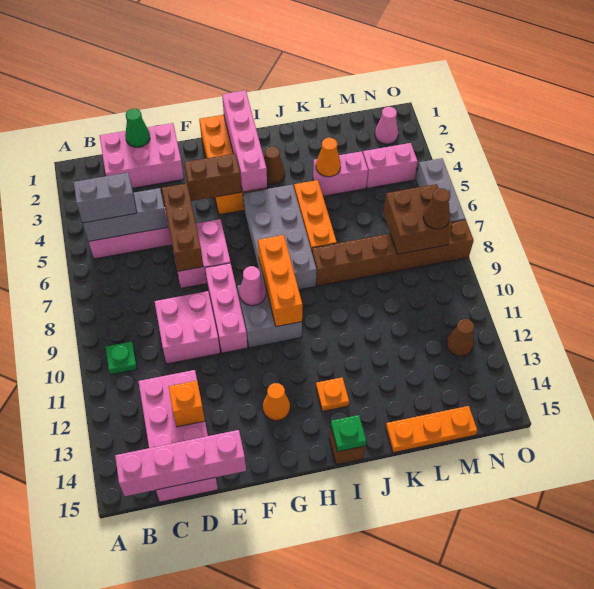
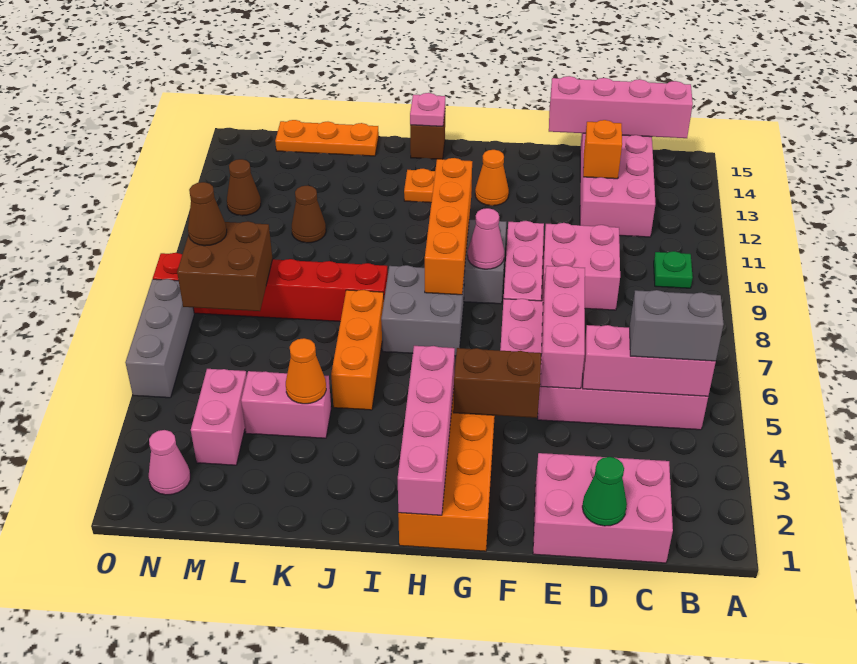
grey brick B5:D5 level 2 -> pink brick B5:D5 level 2
brown brick E5:E7 level 2 -> pink brick E5:E7 level 2
grey brick H5:I8 level 1 -> grey brick H7:I8 level 1
orange brick H8:H10 level 2 -> orange brick H8:H11 level 2
brown cone I3 level 1 -> brown cone L11 level 1
green plate I15 level 2 -> pink plate I15 level 2
brown brick J8:O8 level 1 -> red brick J8:O8 level 1
pink brick M4:N4 level 1 -> pink brick M3:M4 level 1

